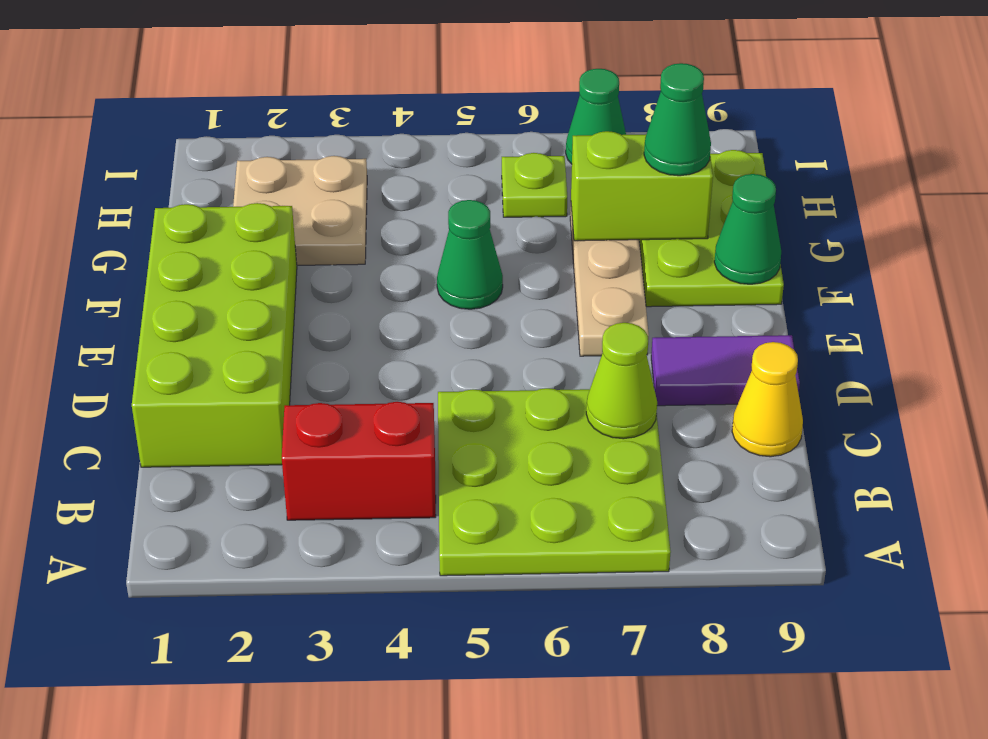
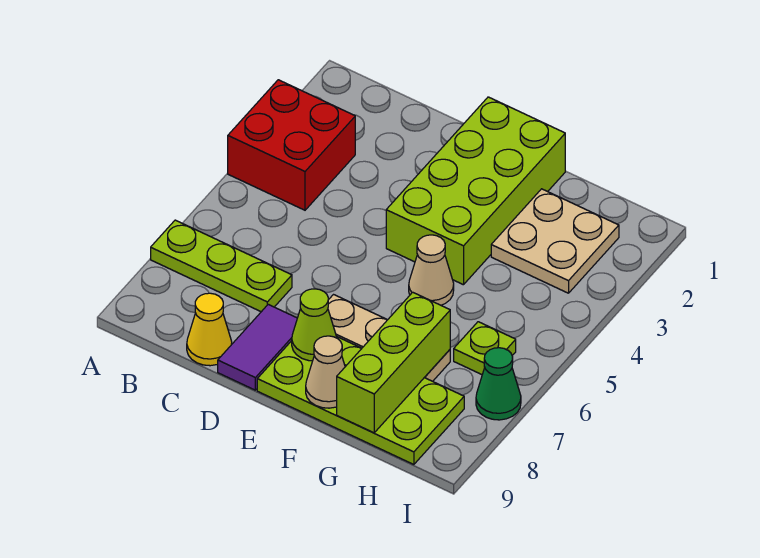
lime plate A5:C7 level 1 -> lime plate A7:C7 level 1
red brick B3:B4 level 1 -> red brick A3:B4 level 1
lime brick C1:F2 level 1 -> lime brick E1:F4 level 1
lime cone C7 level 2 -> lime cone E8 level 2
green cone F5 level 1 -> tan cone F5 level 1
lime plate F8:H9 level 1 -> lime plate E8:H9 level 1
green cone F9 level 2 -> tan cone F9 level 2
lime brick G7:G8 level 2 -> lime brick G7:G9 level 2
green cone G8 level 3 -> none

